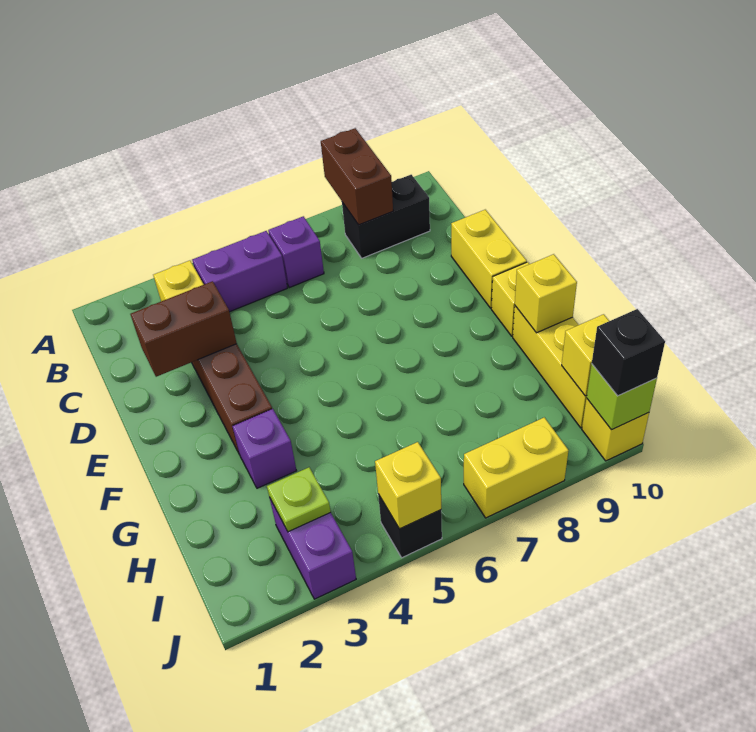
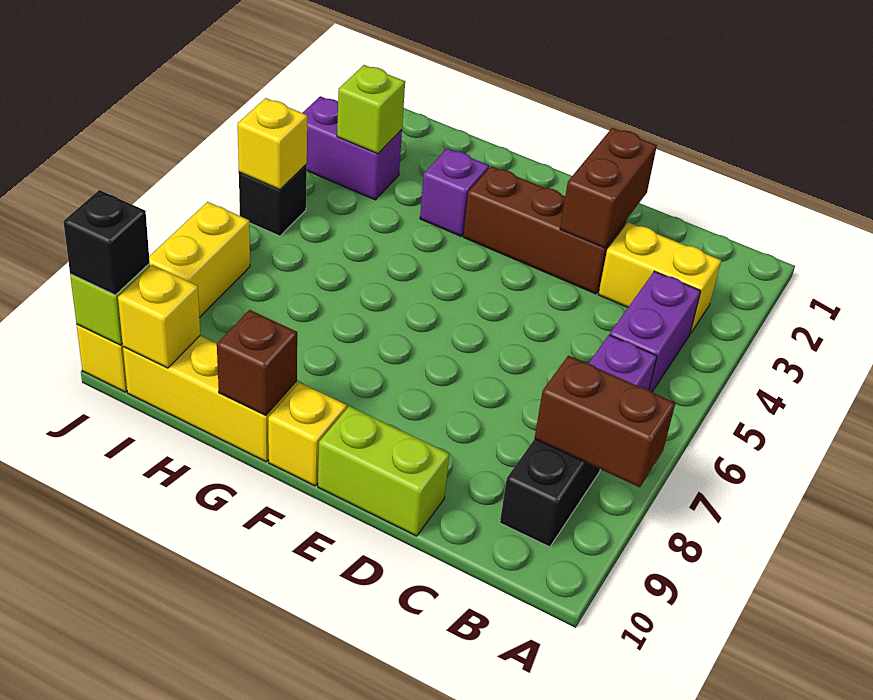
yellow brick D10:E10 level 1 -> lime brick D10:E10 level 1
yellow brick G10 level 2 -> brown brick G10 level 2
lime plate I3 level 2 -> lime brick I3 level 2

